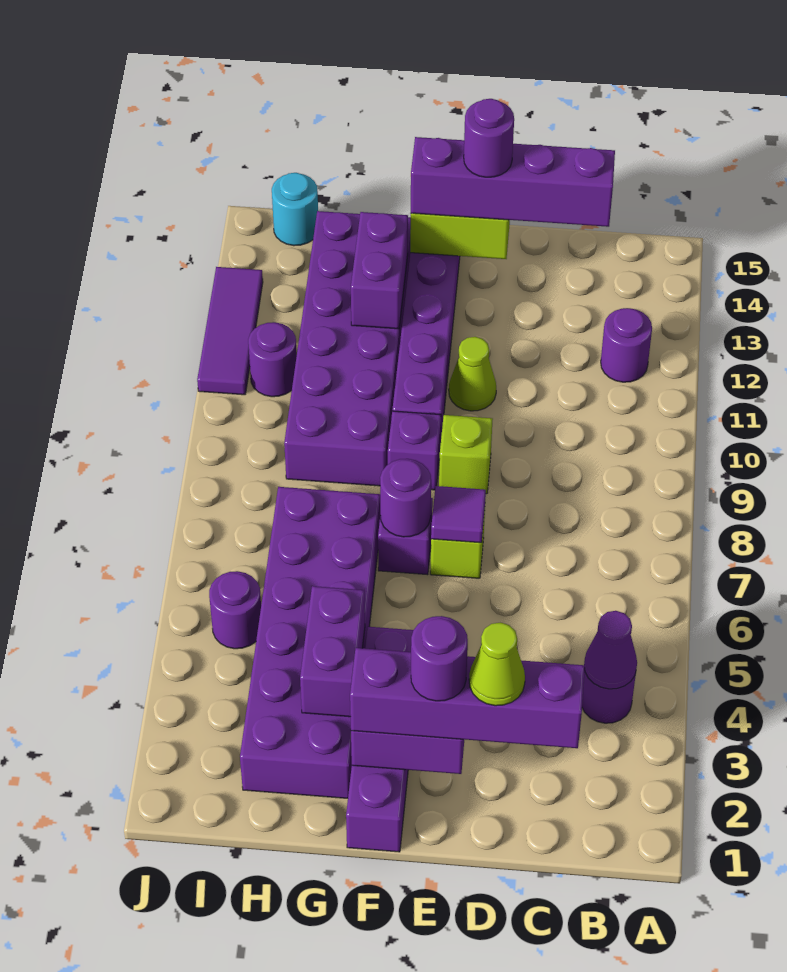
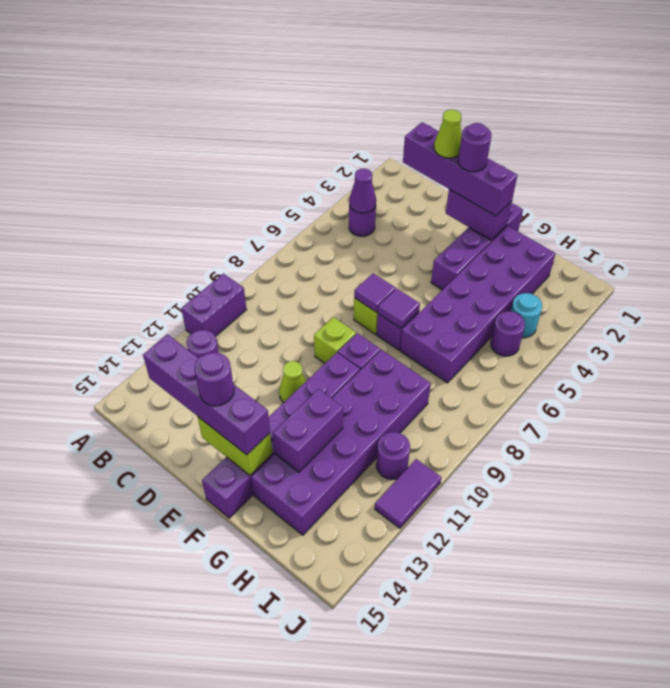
purple round brick F7 level 2 -> purple tile F7 level 2
purple brick G3:G4 level 2 -> purple brick A10:A11 level 1
cyan round brick I15 level 1 -> cyan round brick I4 level 1
purple tile J11:J13 level 1 -> purple tile J11:J12 level 1

